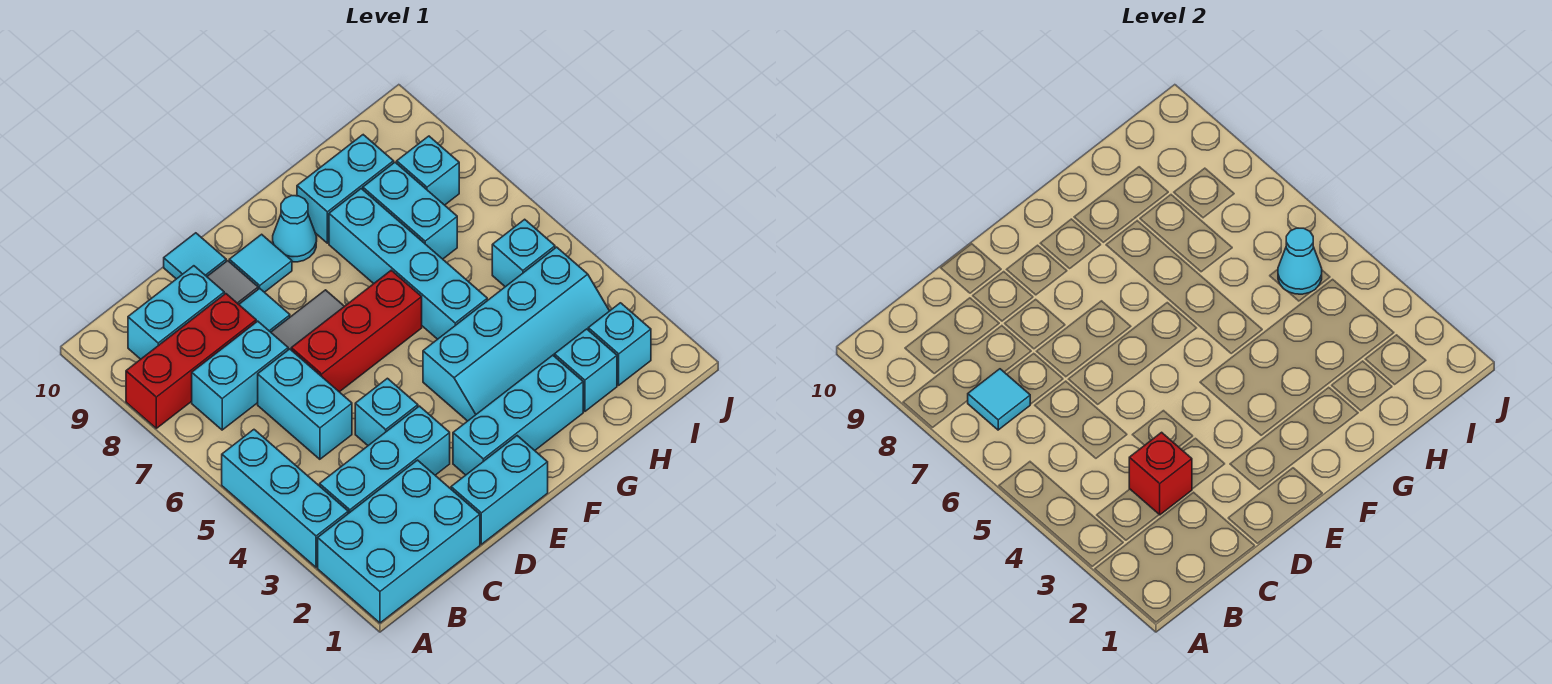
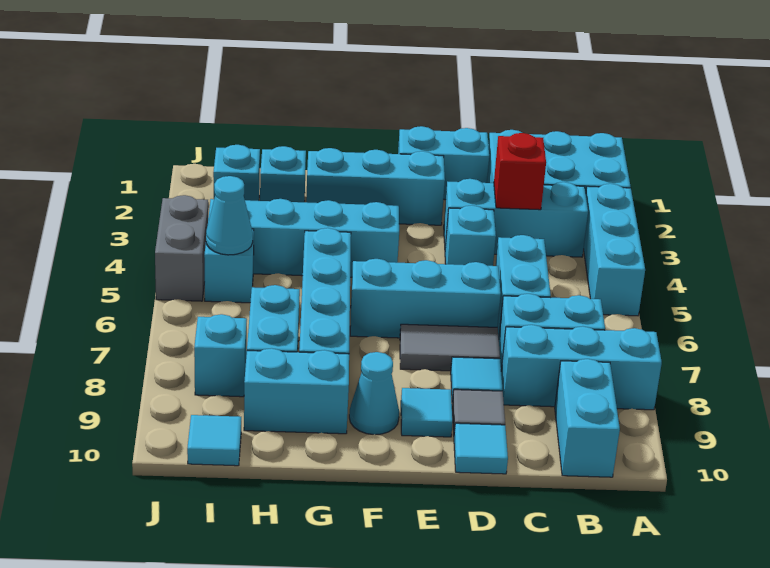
red brick A8:C8 level 1 -> cyan brick A8:C8 level 1
cyan tile B7 level 2 -> cyan tile I10 level 1
cyan brick B9:C9 level 1 -> cyan brick B9:B10 level 1
red brick D6:F6 level 1 -> cyan brick D6:F6 level 1
none -> grey brick J4:J5 level 1

